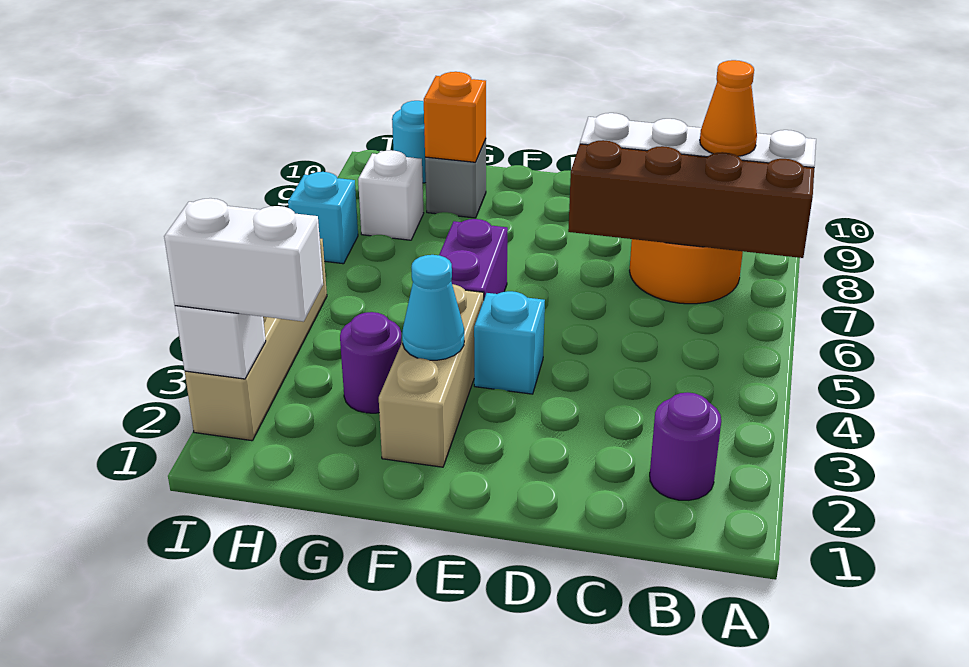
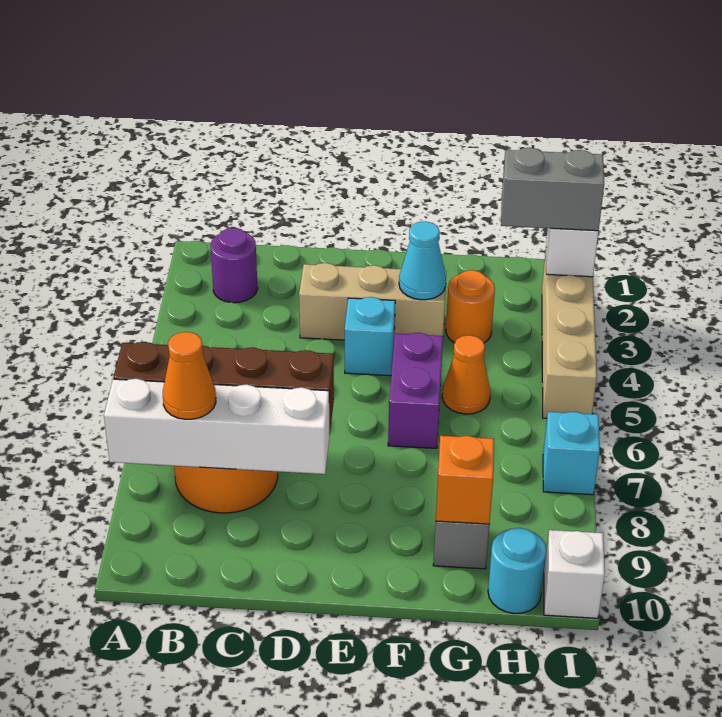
tan brick F2:F4 level 1 -> tan brick D3:F3 level 1
purple round brick G3 level 1 -> orange round brick G3 level 1
none -> orange cone G5 level 1
white brick H2:I2 level 3 -> grey brick H2:I2 level 3
white brick H8 level 1 -> white brick I10 level 1

